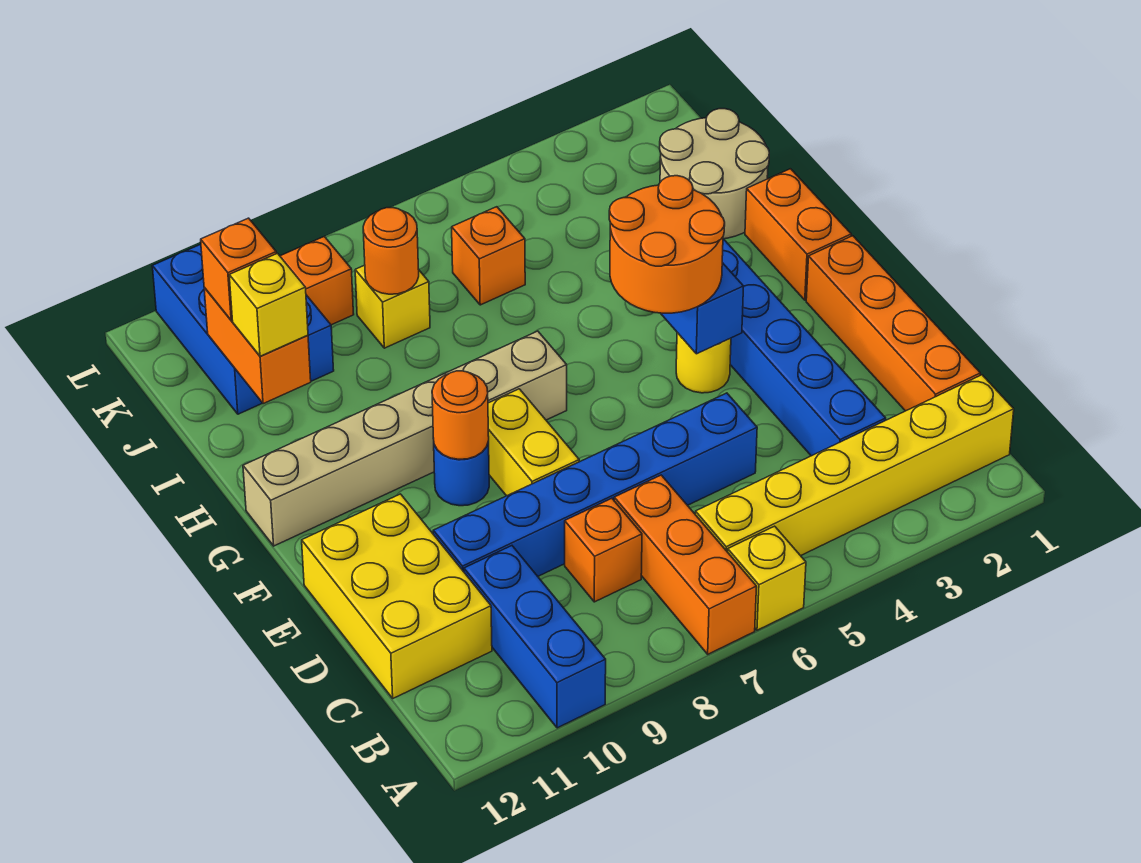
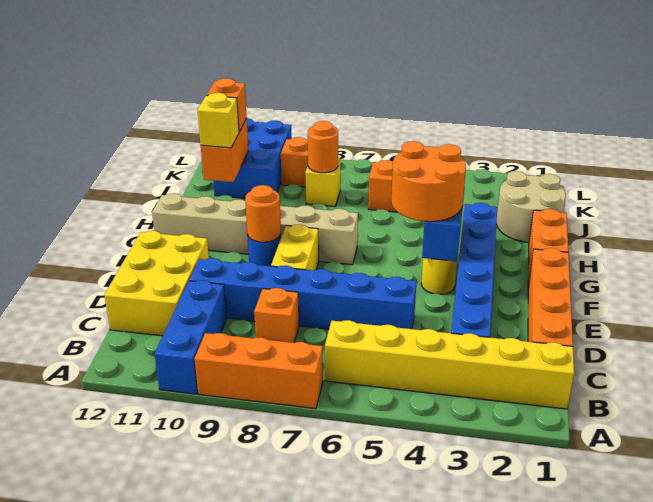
yellow brick A6 level 1 -> none
orange brick A7:C7 level 1 -> orange brick A7:A9 level 1

